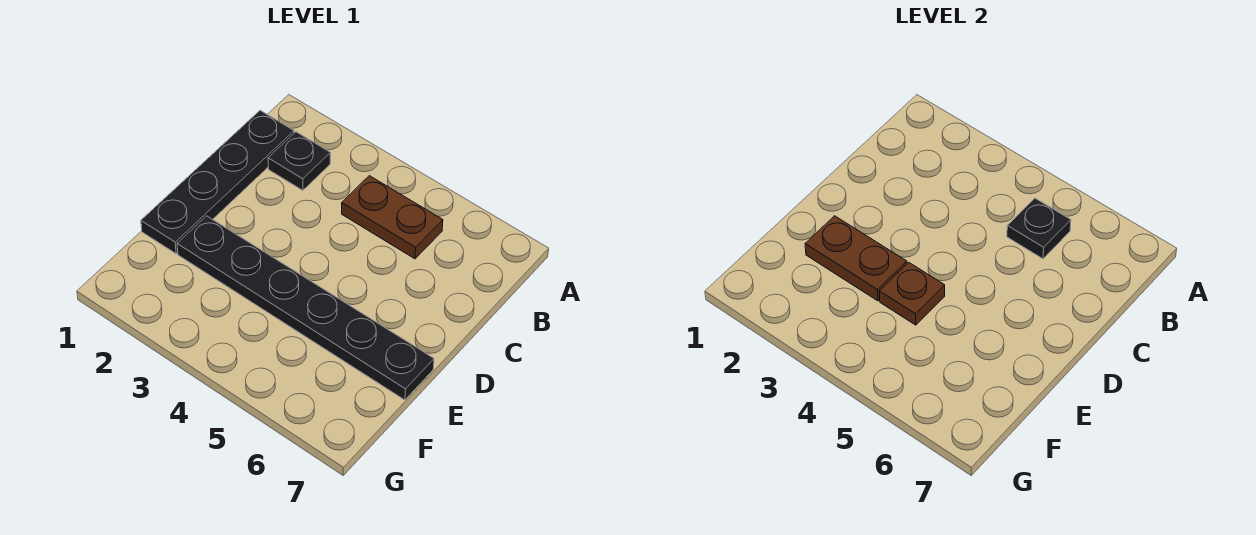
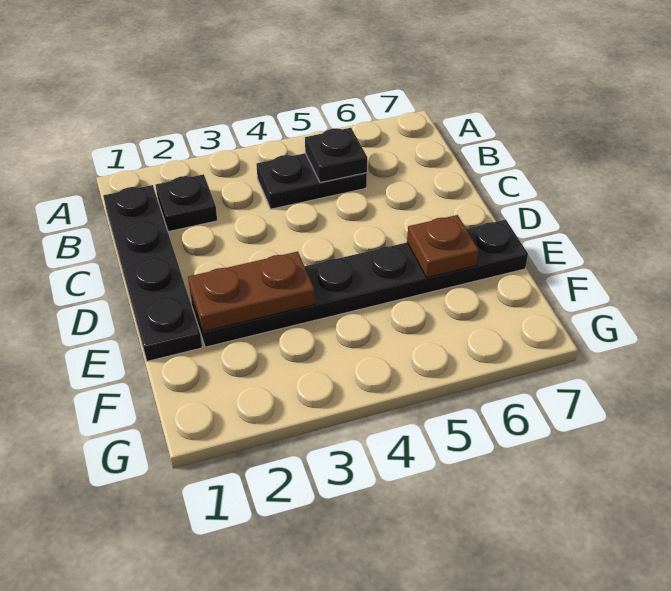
brown plate B4:B5 level 1 -> black plate B4:B5 level 1
brown plate E4 level 2 -> brown plate E6 level 2

